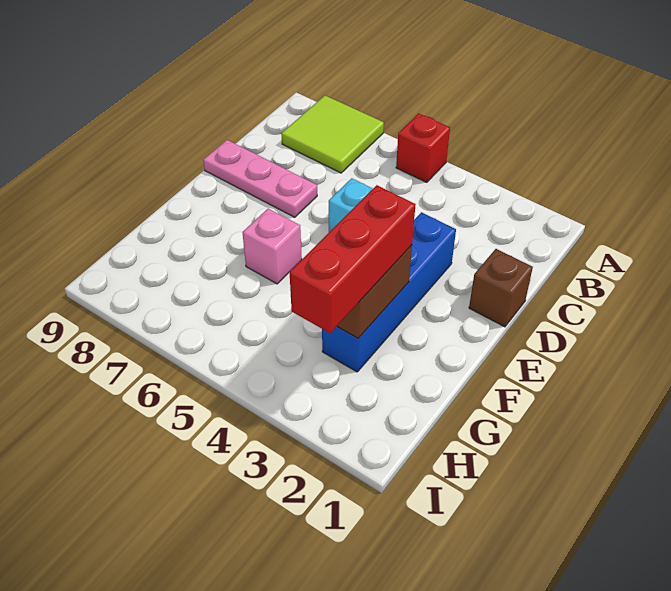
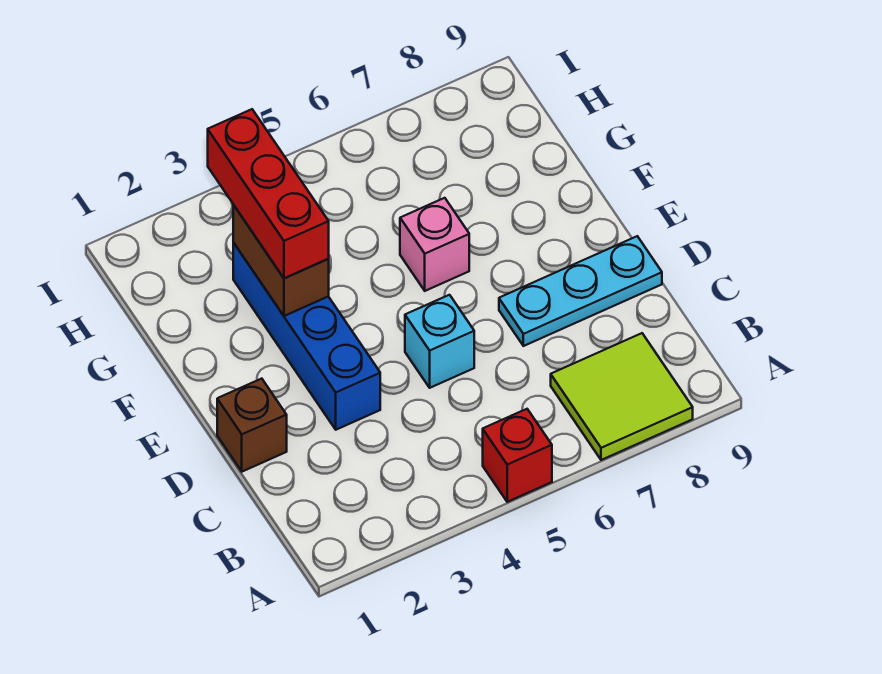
pink plate D7:D9 level 1 -> cyan plate D7:D9 level 1

